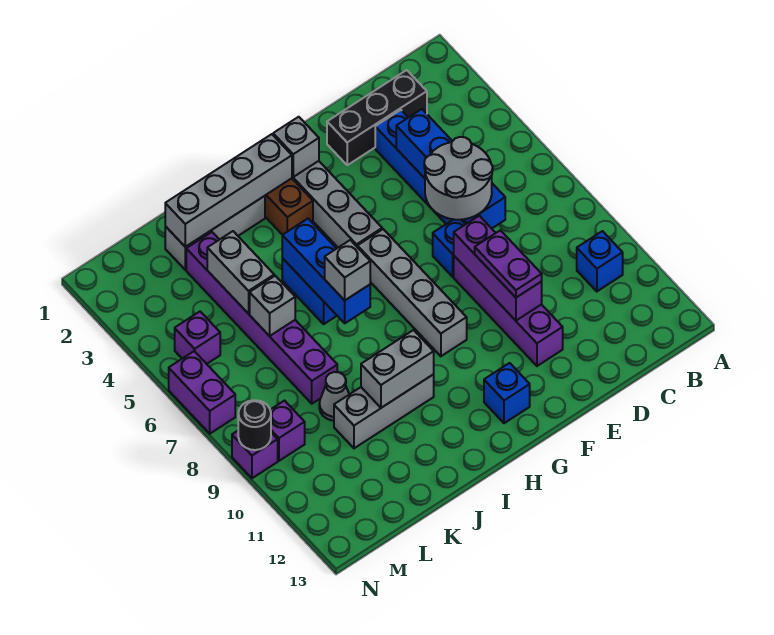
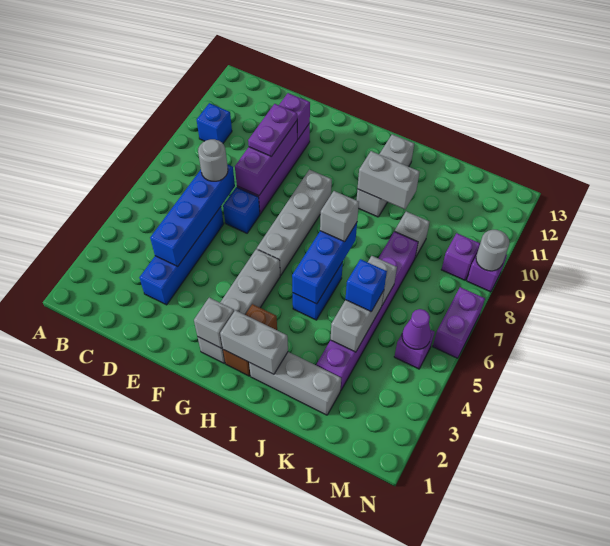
black brick C2:E2 level 1 -> none
grey round brick D6:E7 level 3 -> grey round brick D7 level 3
none -> purple brick E11 level 2
blue brick G12 level 1 -> blue brick K5 level 3
grey brick H2:K2 level 2 -> grey brick H2:I2 level 2
grey brick I10:K10 level 1 -> grey brick I10:I12 level 1
grey cone K9 level 1 -> grey brick K9 level 1
none -> purple cone M5 level 2
black round brick N9 level 2 -> grey round brick N9 level 2

